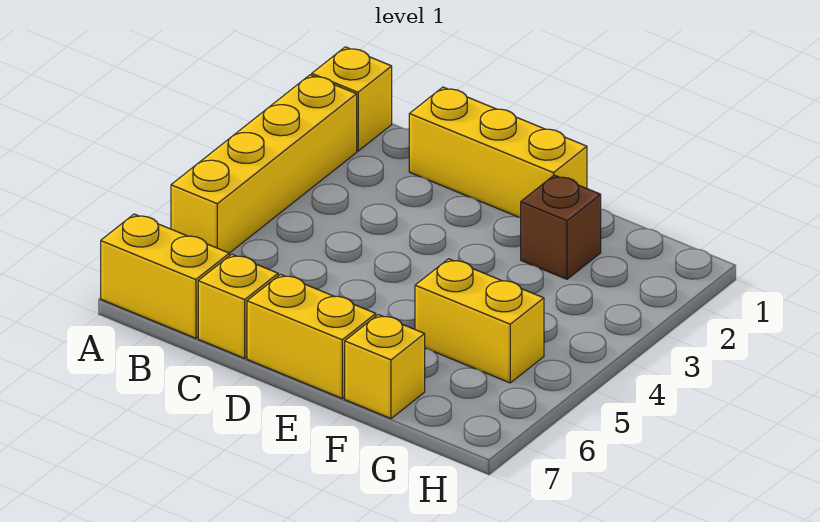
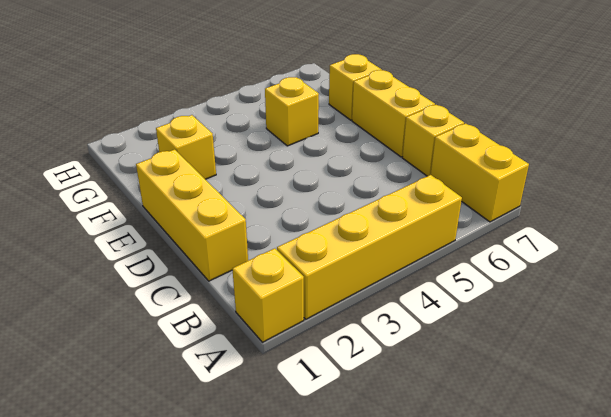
brown brick F2 level 1 -> yellow brick F2 level 1
yellow brick F5:G5 level 1 -> yellow brick F5 level 1

